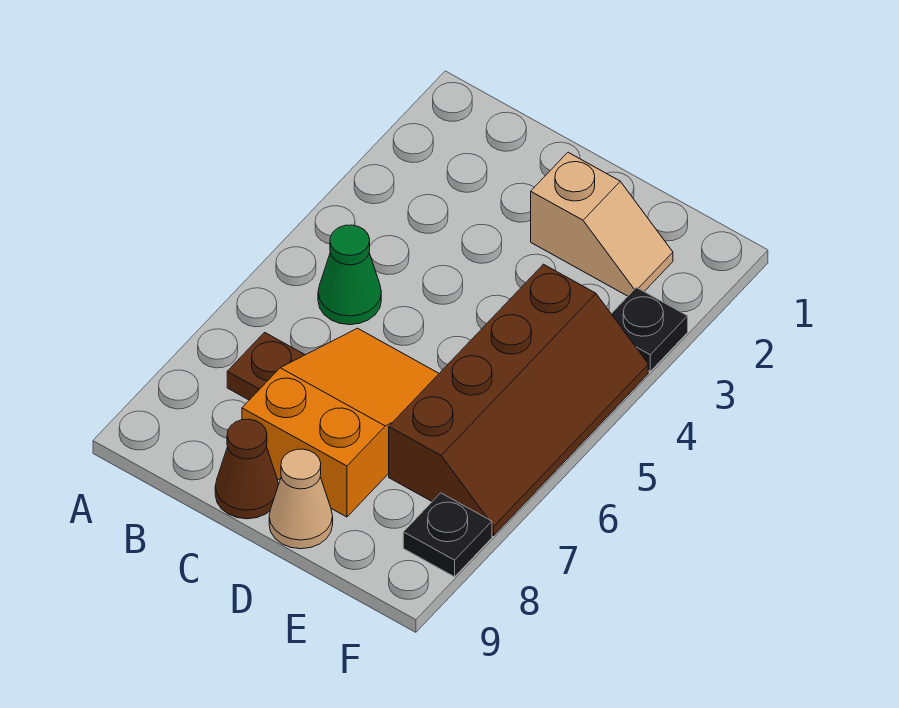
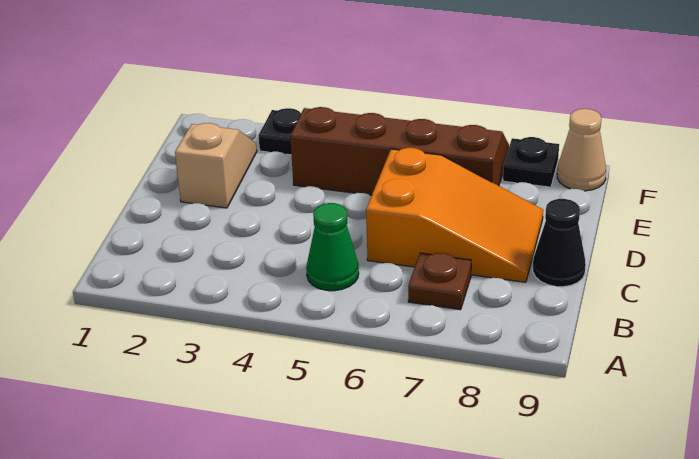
orange slope C6:D8 level 1 top 8 -> orange slope C6:D8 level 1 top 6
brown cone C9 level 1 -> black cone C9 level 1
tan cone D9 level 1 -> tan cone F9 level 1

